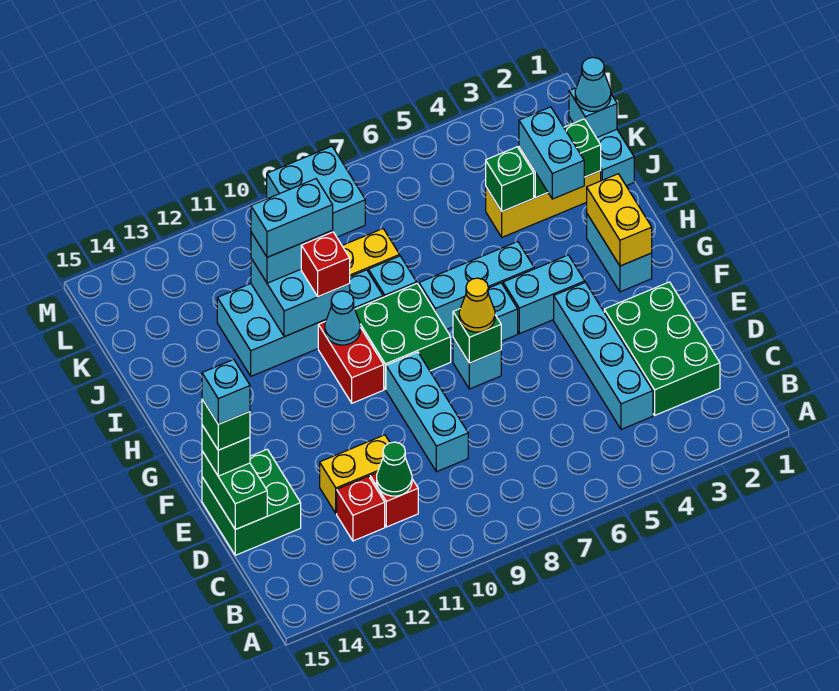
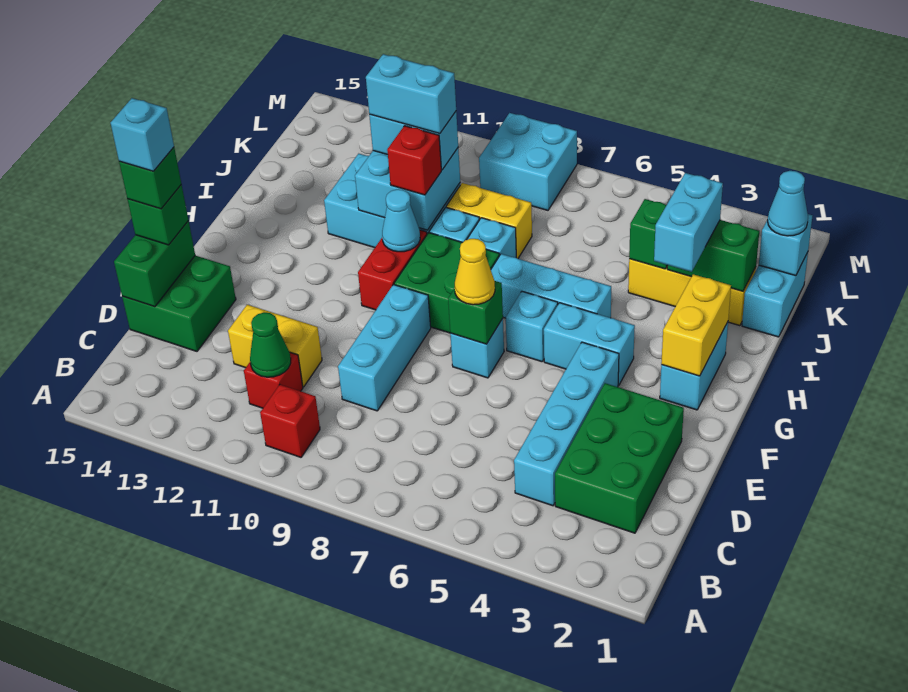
red brick C12 level 1 -> red brick B10 level 1

